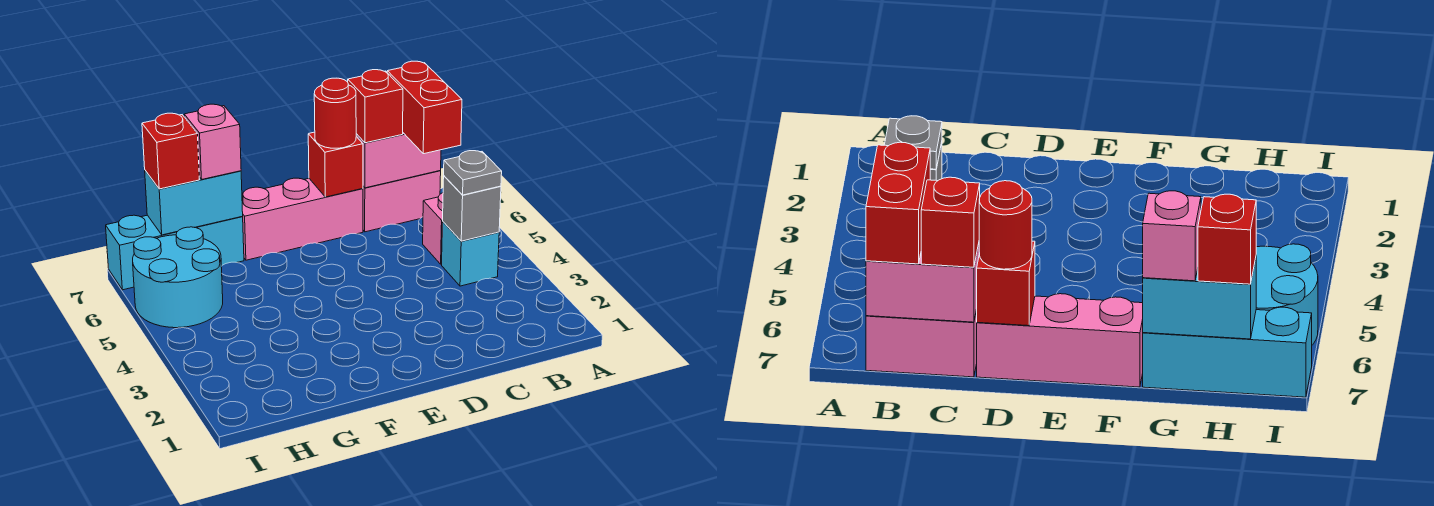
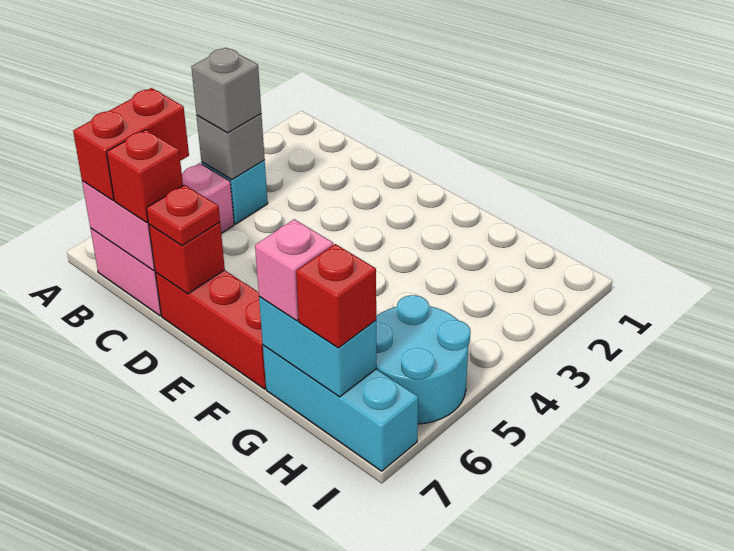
grey plate B4 level 3 -> grey brick B4 level 3
pink brick D7:F7 level 1 -> red brick D7:F7 level 1
red round brick D7 level 3 -> red plate D7 level 3

